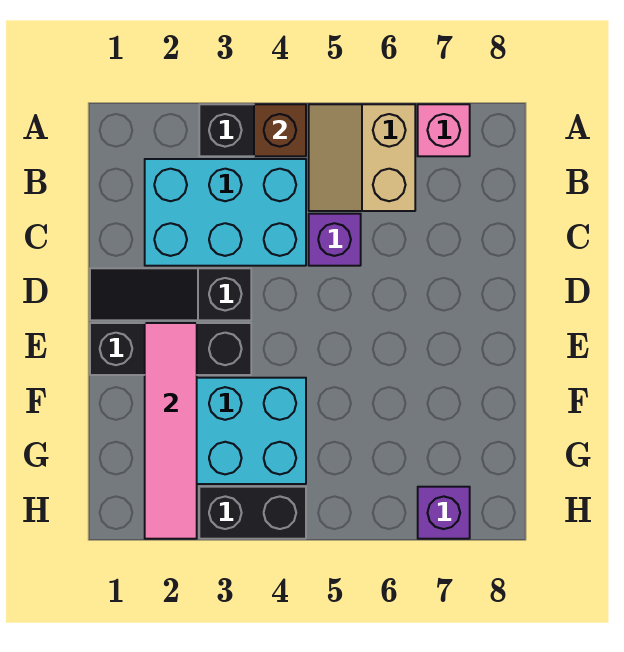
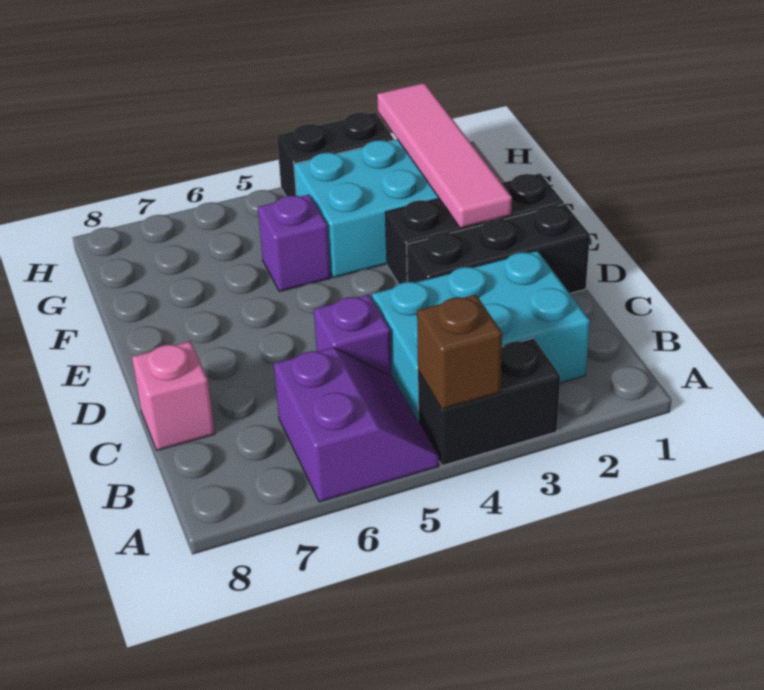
tan slope A5:B6 level 1 top 6 -> purple slope A5:B6 level 1 top 6
pink brick A7 level 1 -> pink brick C8 level 1
black slope D1:D3 level 1 top 3 -> black brick D1:D3 level 1
purple brick H7 level 1 -> purple brick F5 level 1

